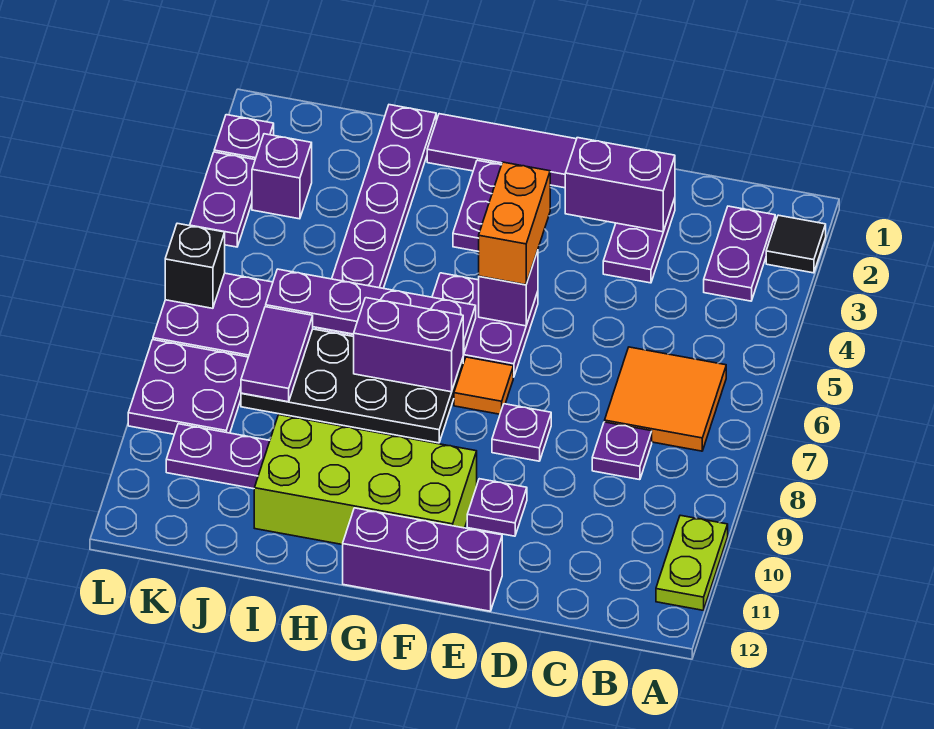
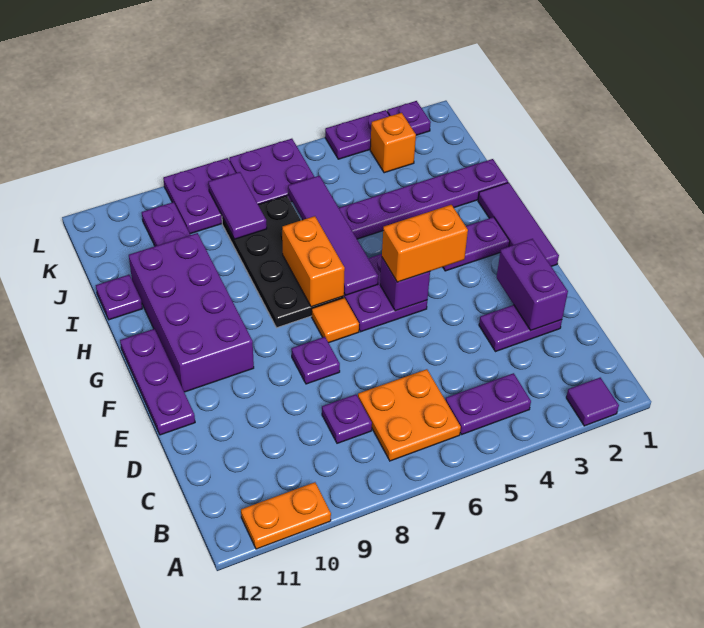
black tile A2 level 1 -> purple tile A2 level 1
lime plate A10:A11 level 1 -> orange plate A10:A11 level 1
purple plate B2:B3 level 1 -> purple plate B4:B5 level 1
orange tile B6:C7 level 1 -> orange plate B6:C7 level 1
purple plate E10 level 1 -> purple plate I12 level 1
purple brick E12:G12 level 1 -> purple plate E12:G12 level 1
lime brick F10:I11 level 1 -> purple brick F10:I11 level 1
purple plate G6:J6 level 2 -> purple tile G6:J6 level 2
purple brick G7:H7 level 2 -> orange brick G7:H7 level 2
purple tile J7:J8 level 2 -> purple tile J8:K8 level 2
purple brick K3 level 1 -> orange brick K3 level 1
black brick L6 level 2 -> none

